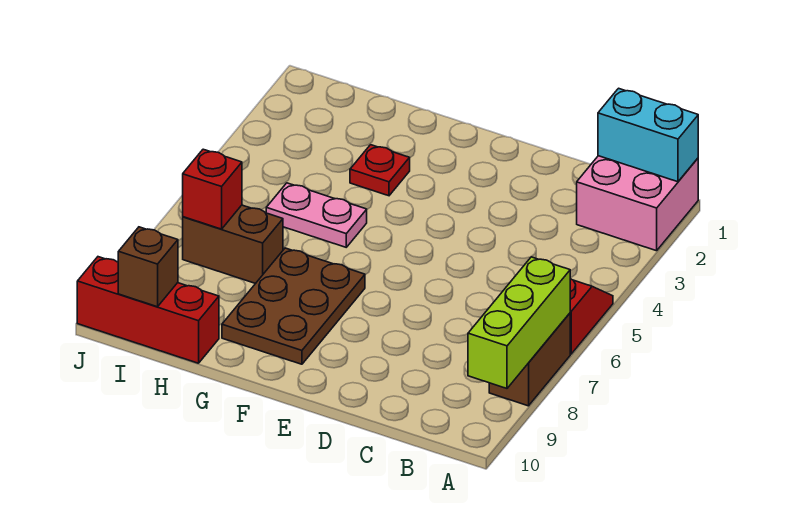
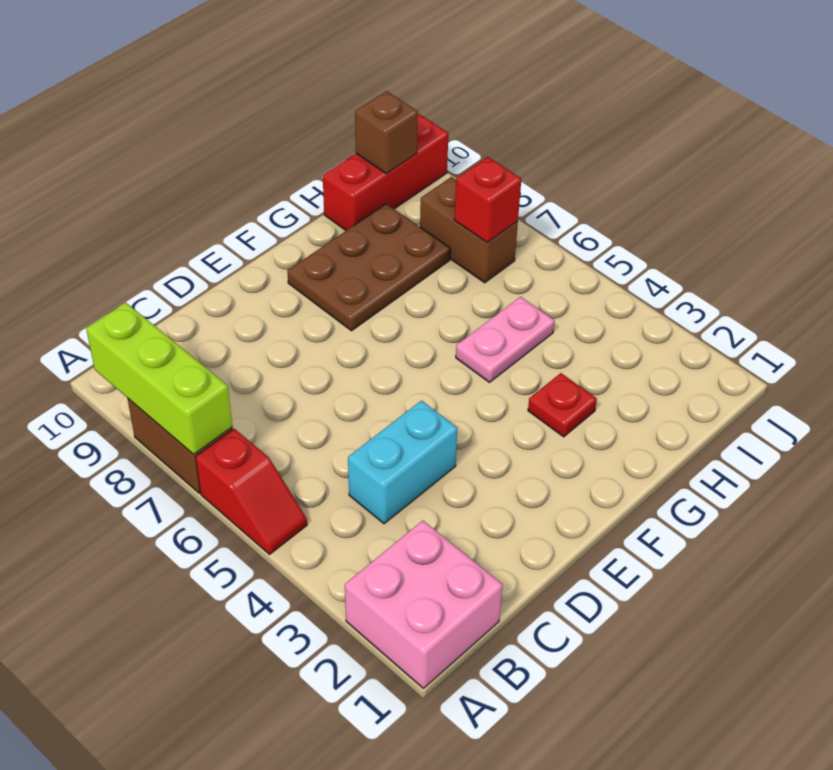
cyan brick A1:B1 level 2 -> cyan brick C4:D4 level 1
brown plate F7:G9 level 1 -> brown plate F8:H9 level 1
brown brick H7:I7 level 1 -> brown brick I7:I8 level 1

